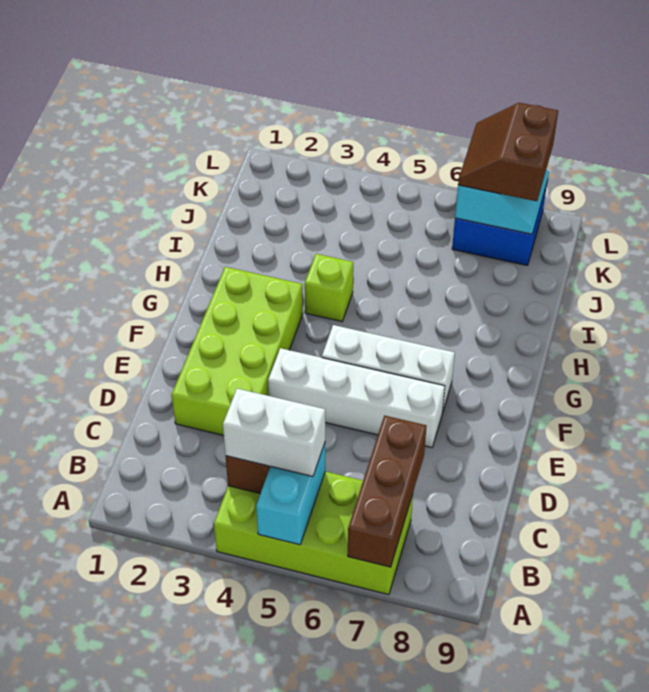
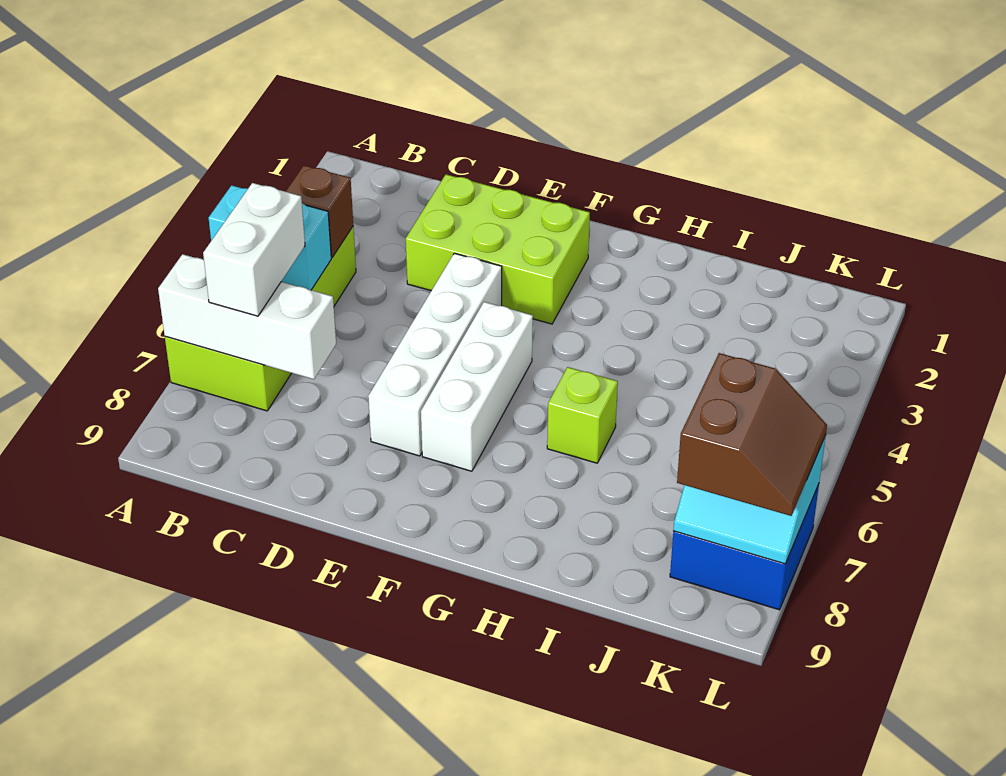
brown brick A7:C7 level 2 -> white brick A7:C7 level 2
white brick B4:B5 level 3 -> white brick B6:B7 level 3
lime brick D2:G3 level 1 -> lime brick D2:F3 level 1
lime brick H4 level 1 -> lime brick H6 level 1
brown slope K7:L8 level 3 top 8 -> brown slope K7:L8 level 3 top K

